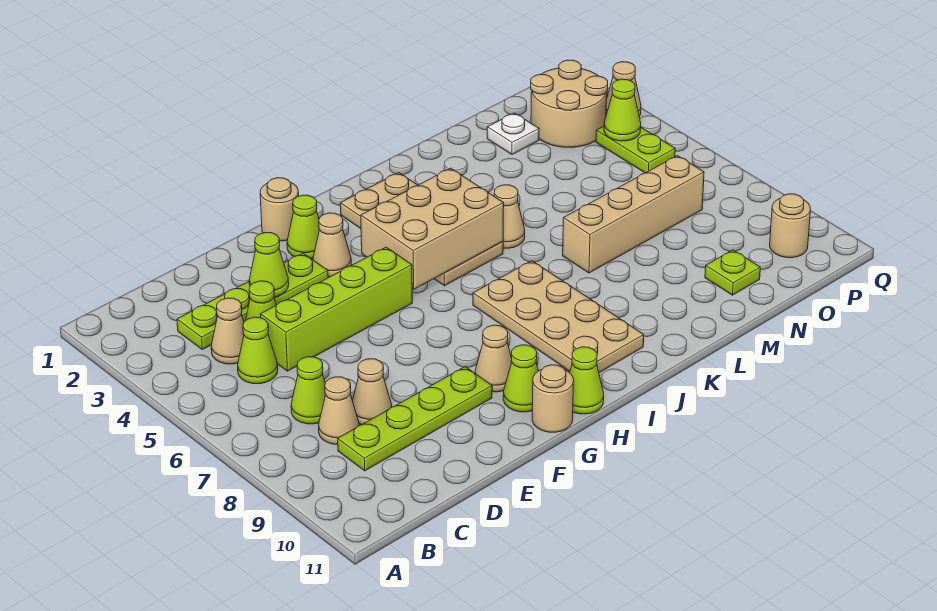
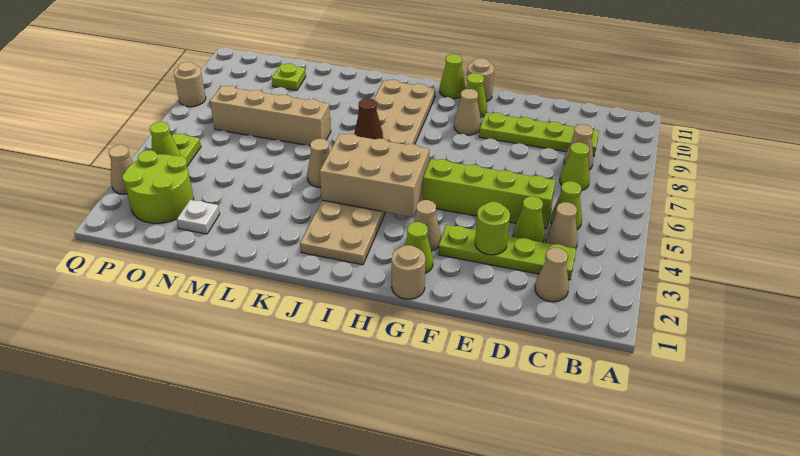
tan cone D8 level 1 -> tan cone C2 level 1
lime cone E3 level 2 -> lime round brick E3 level 2
none -> brown cone J7 level 2
tan round brick O2:P3 level 1 -> lime round brick O2:P3 level 1
tan round brick P10 level 1 -> tan round brick Q8 level 1

